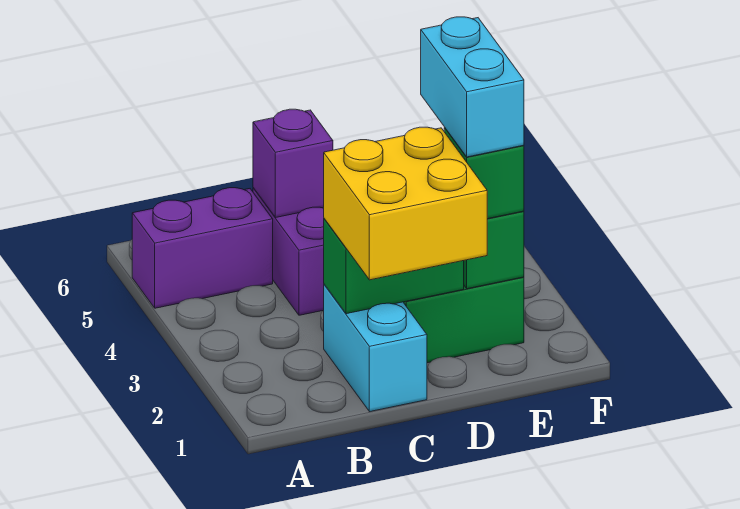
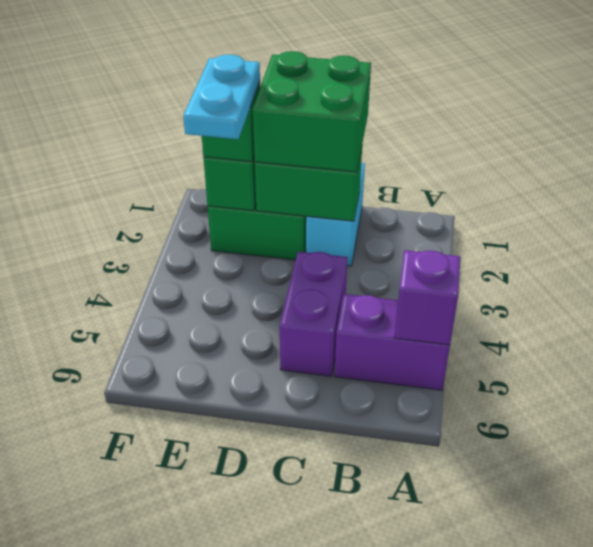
yellow brick C1:D2 level 3 -> green brick C1:D2 level 3
purple brick C5 level 2 -> purple brick A5 level 2
cyan brick E2:E3 level 4 -> cyan plate E2:E3 level 4

